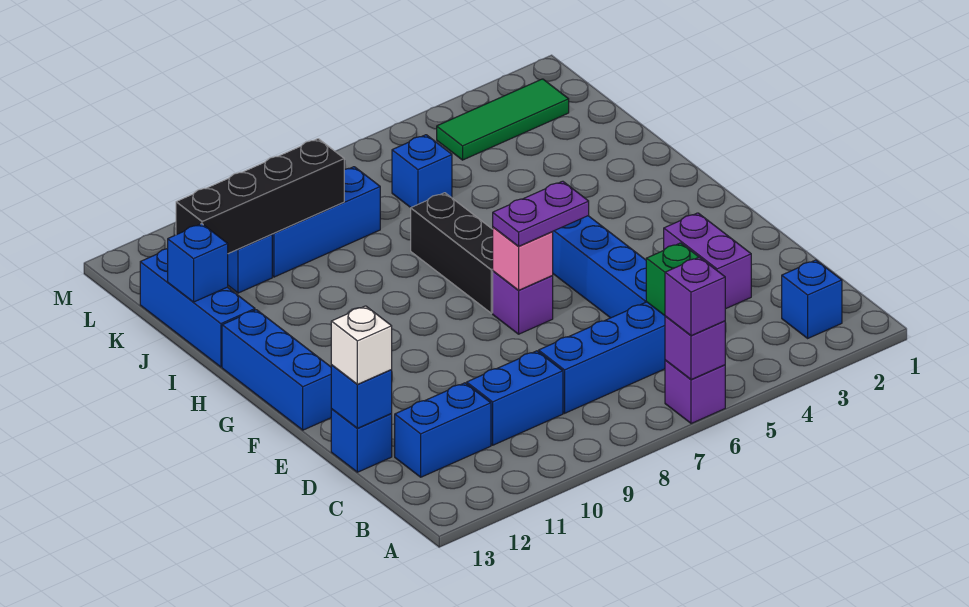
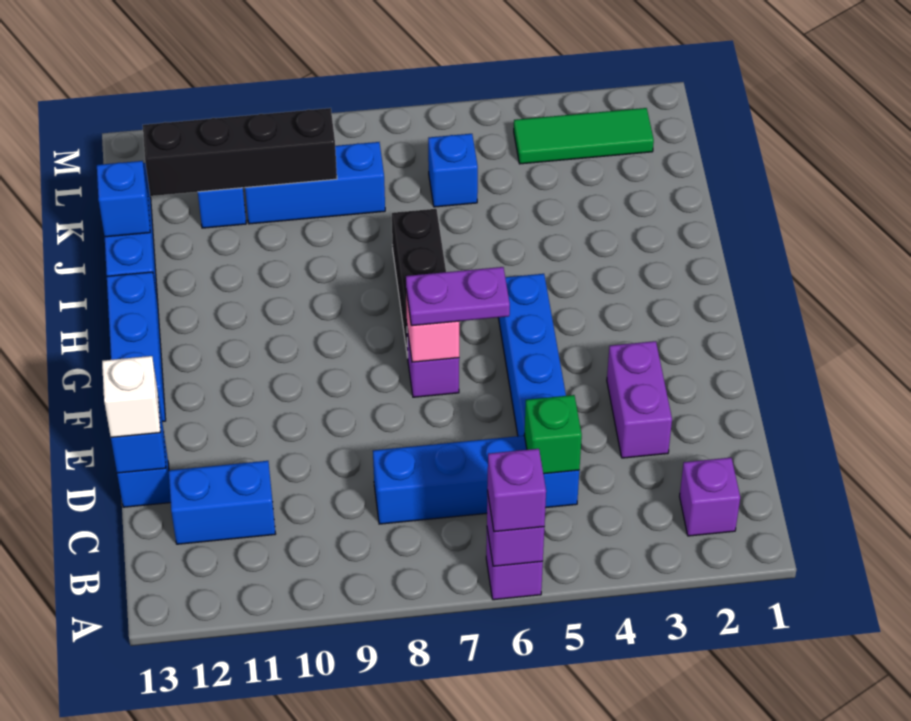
blue brick B2 level 1 -> purple brick B2 level 1
blue brick C9:C10 level 1 -> none

